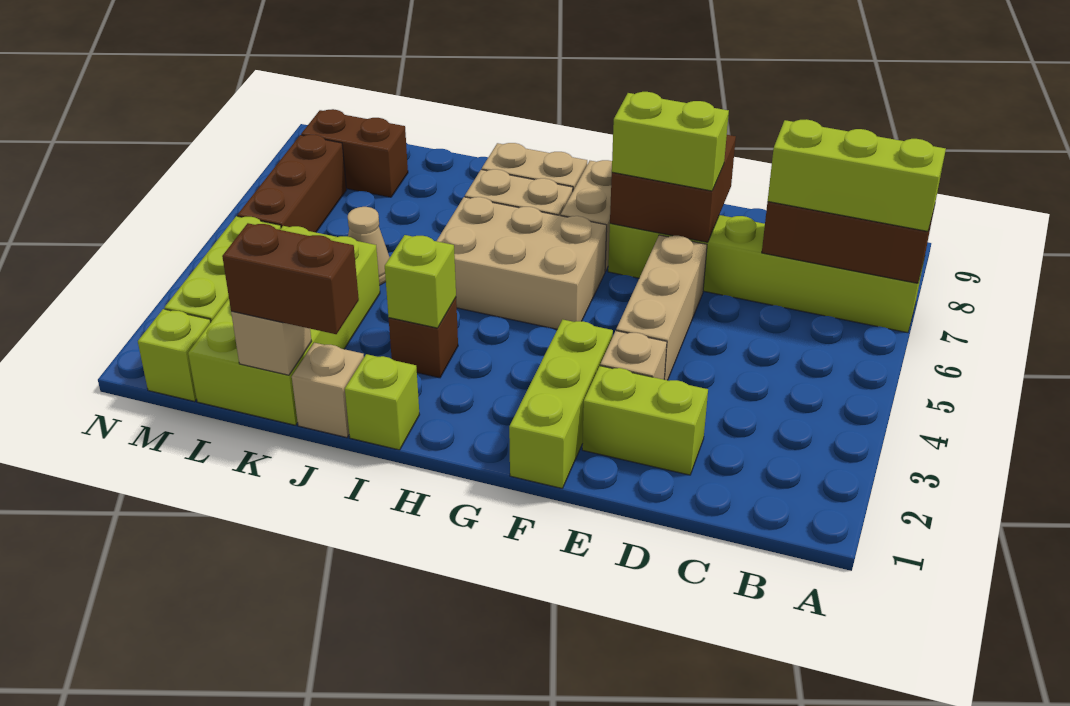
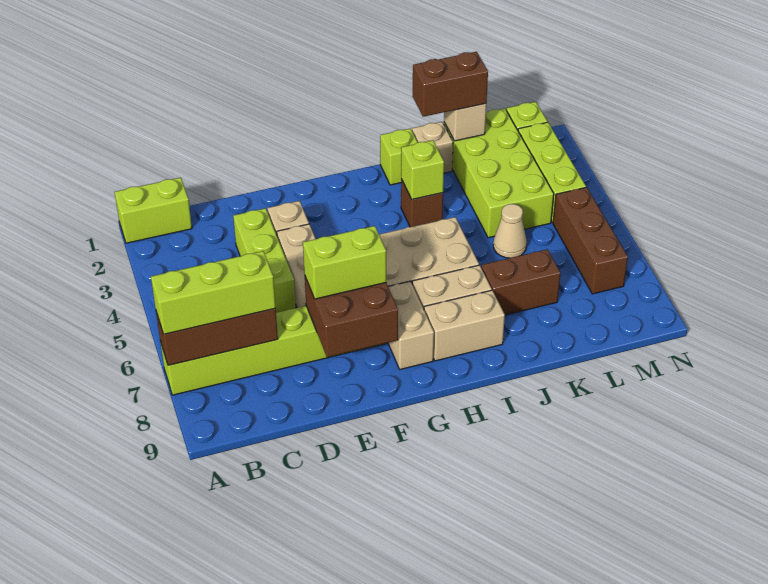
lime brick D2:E2 level 1 -> lime brick A1:B1 level 1
lime brick F1:F3 level 1 -> lime brick D3:D5 level 1
brown brick L8:M8 level 1 -> brown brick J7:K7 level 1

